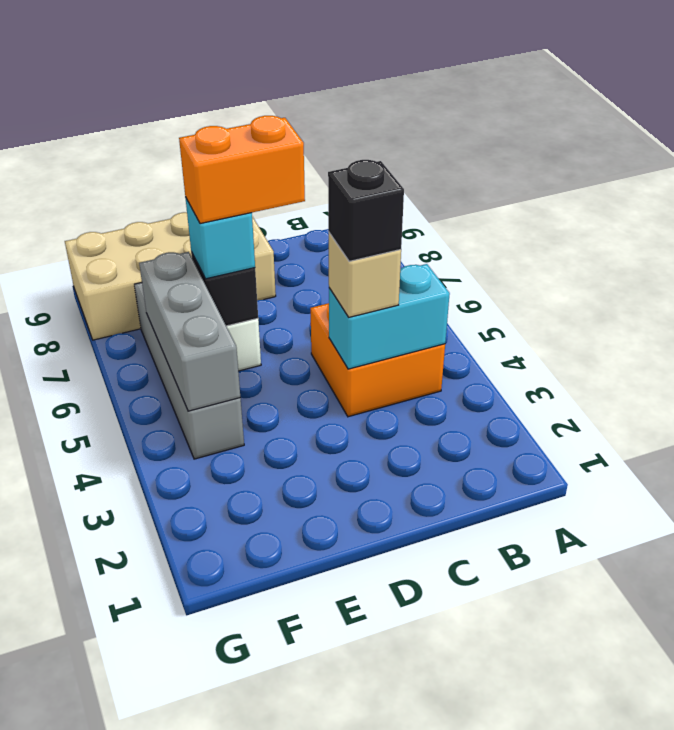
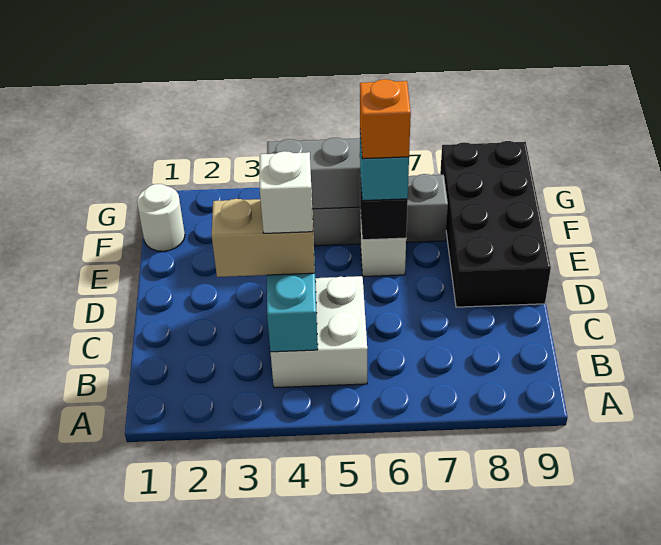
orange brick B4:C5 level 1 -> white brick B4:C5 level 1
tan brick C4 level 3 -> tan brick C3:C4 level 3
black brick C4 level 4 -> white brick C4 level 4
orange brick D6:E6 level 4 -> orange brick E6 level 4
tan brick D8:G9 level 1 -> black brick D8:G9 level 1
none -> white round brick F1 level 1

